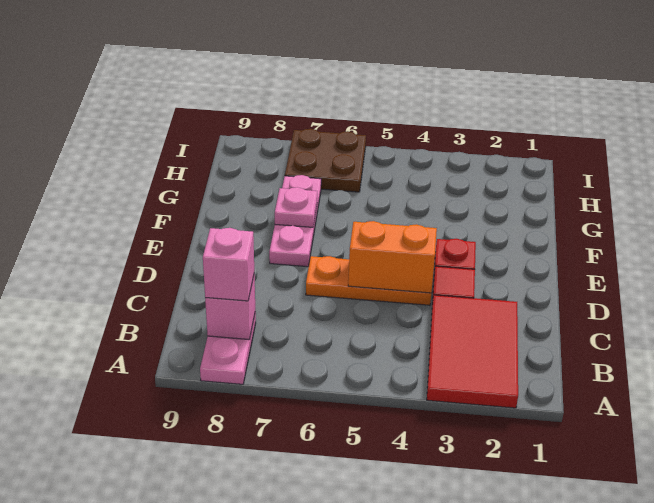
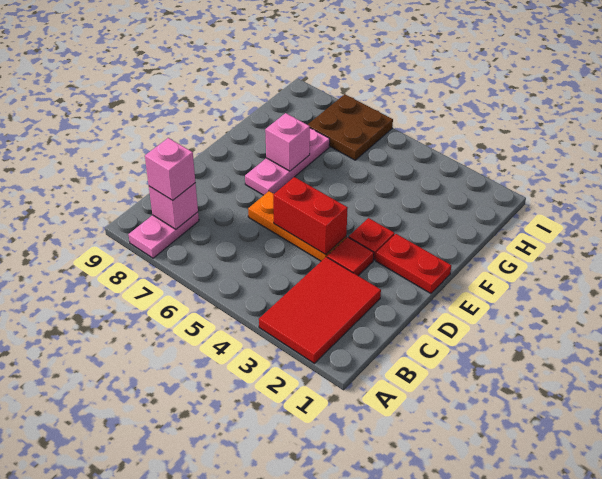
orange brick D4:D5 level 2 -> red brick D4:D5 level 2
none -> red plate E1:E2 level 1
pink plate F7 level 2 -> pink brick F7 level 2

